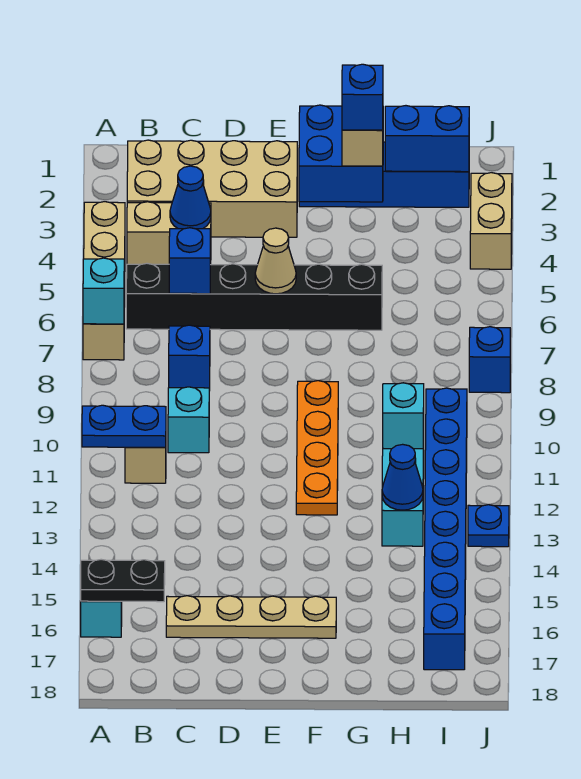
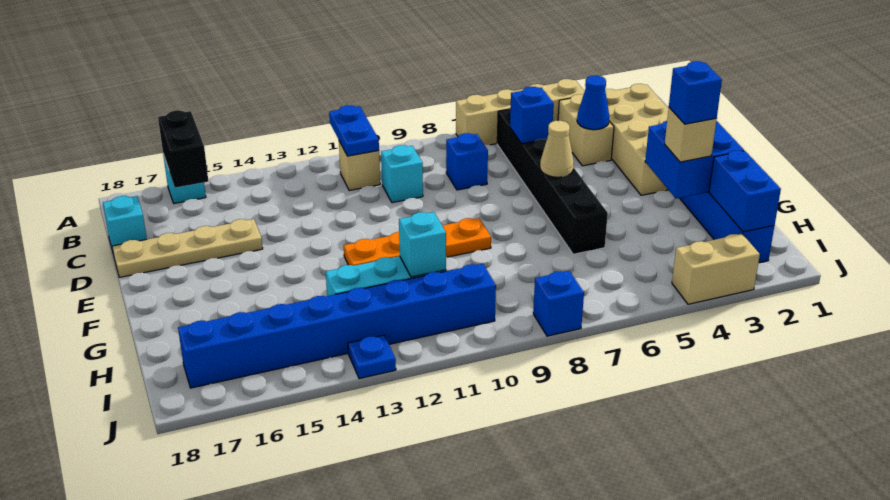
cyan brick A7 level 2 -> cyan brick C18 level 1
black plate A16:B16 level 2 -> black brick A16:B16 level 2
tan plate C16:F16 level 1 -> tan plate D15:D18 level 1
blue cone H13 level 2 -> none

